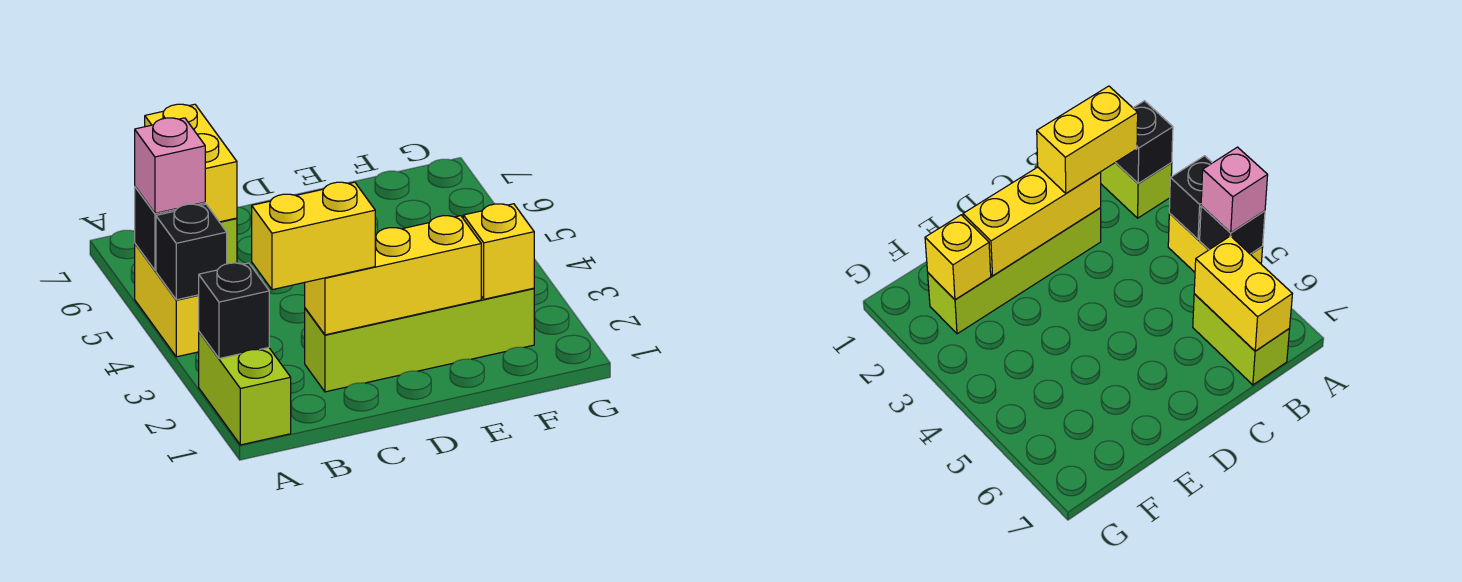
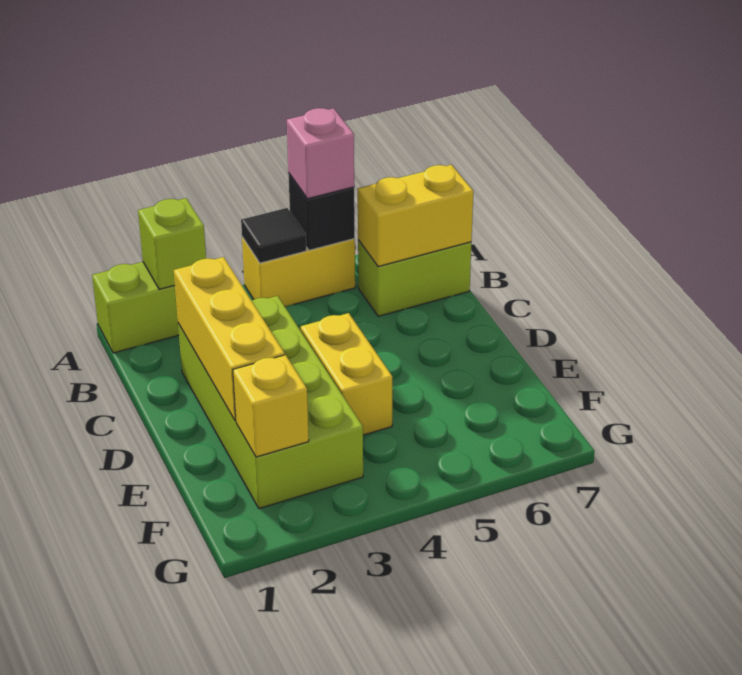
black brick A2 level 2 -> lime brick A2 level 2
black brick A4 level 2 -> black tile A4 level 2
yellow brick B2:C2 level 3 -> yellow brick D4:E4 level 1
lime brick C2:F2 level 1 -> lime brick C2:F3 level 1

